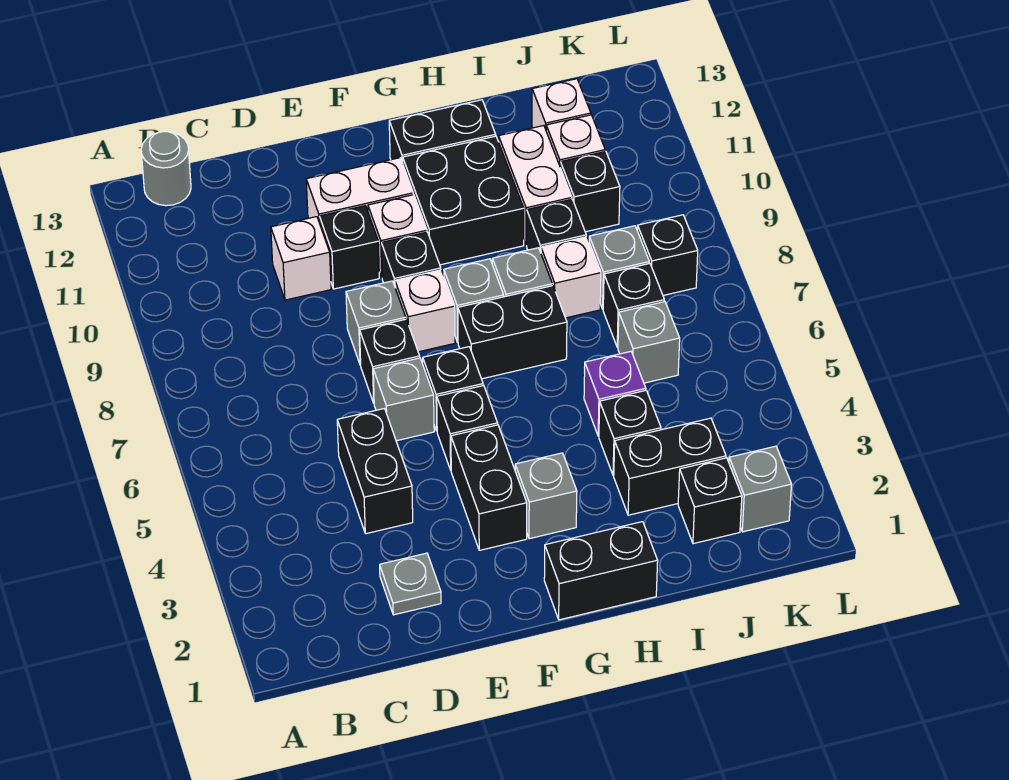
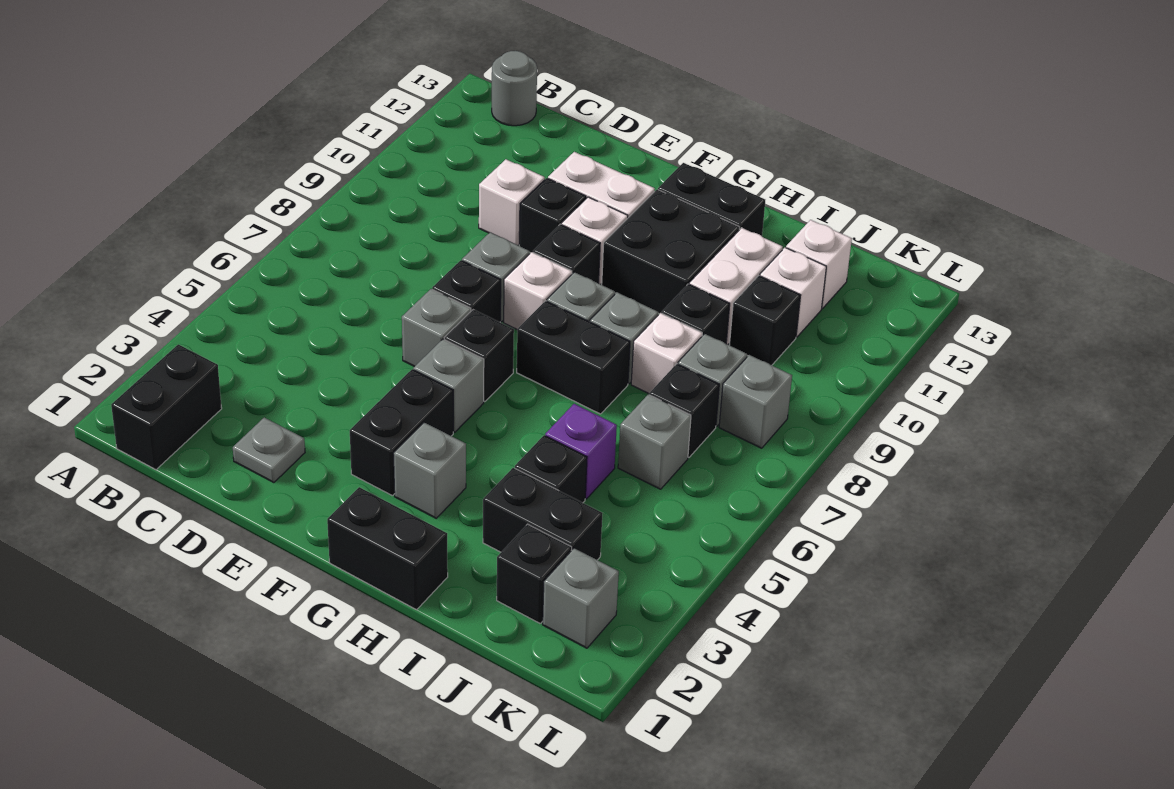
black brick D4:D5 level 1 -> black brick B1:B2 level 1
black brick F5 level 1 -> grey brick F5 level 1
black brick K8 level 1 -> grey brick K8 level 1

